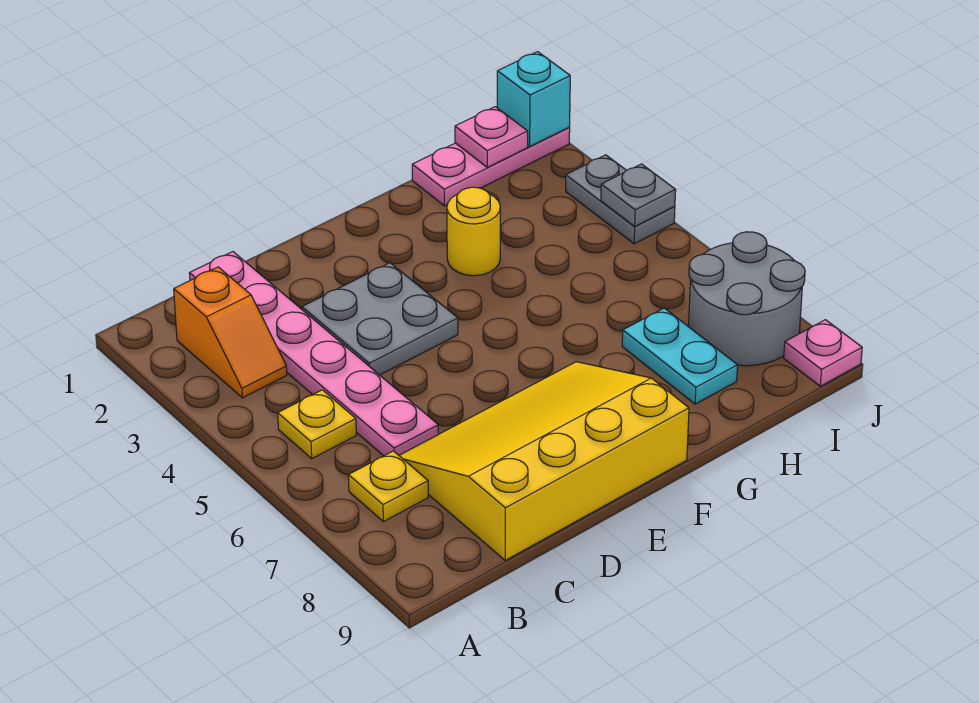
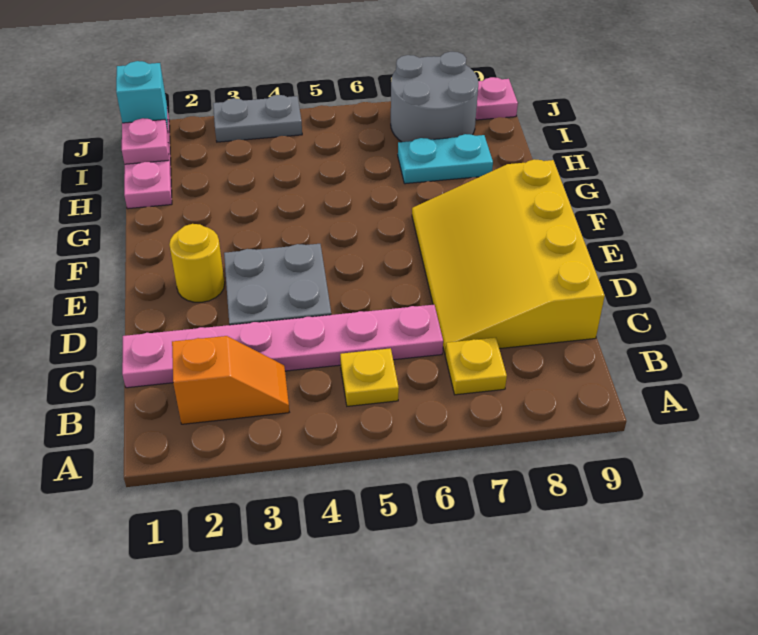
yellow round brick G3 level 1 -> yellow round brick E2 level 1
grey plate J4 level 2 -> none

